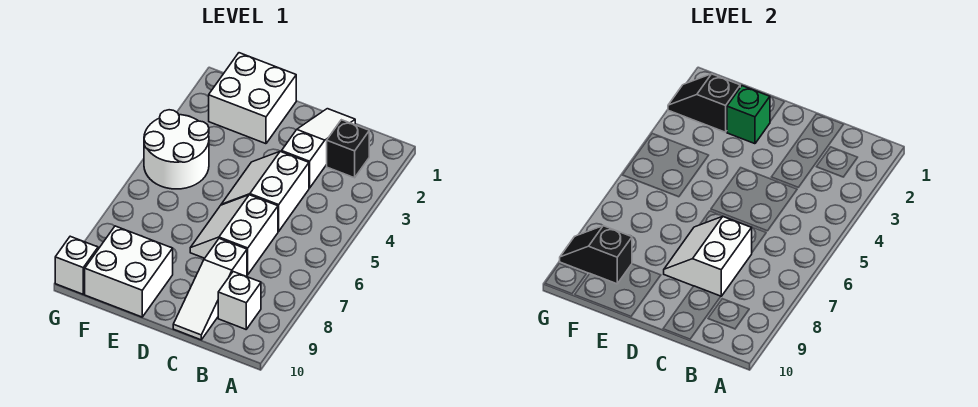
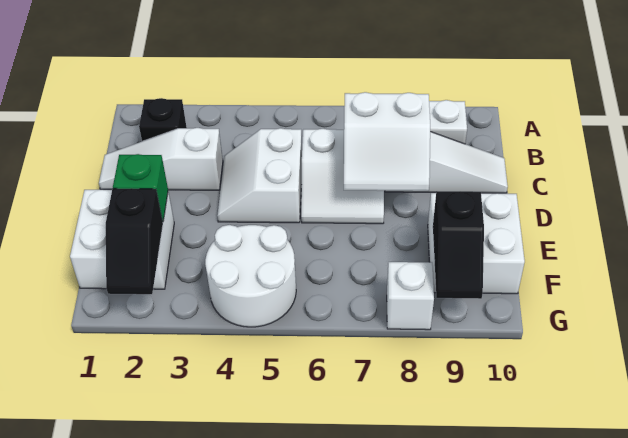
white slope C4:D5 level 1 top C -> white slope C4:D5 level 1 top 5
white brick G10 level 1 -> white brick G8 level 1

